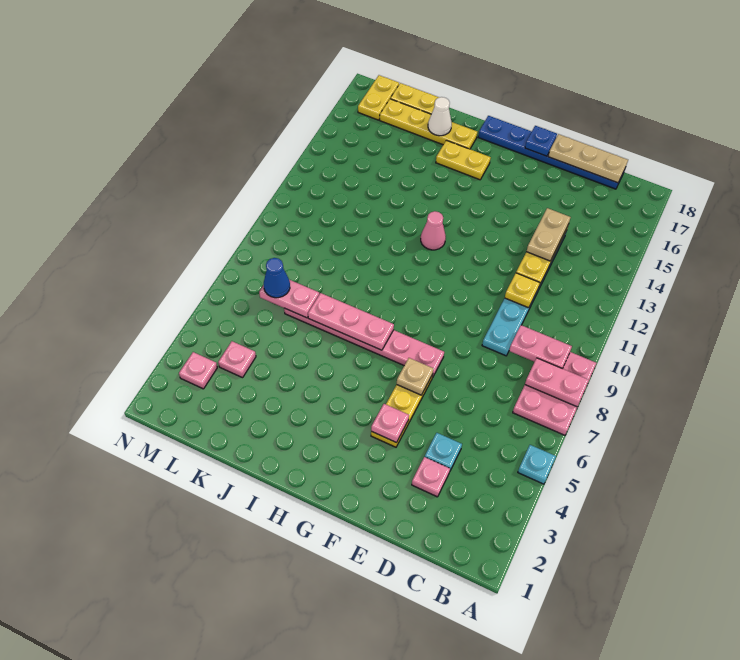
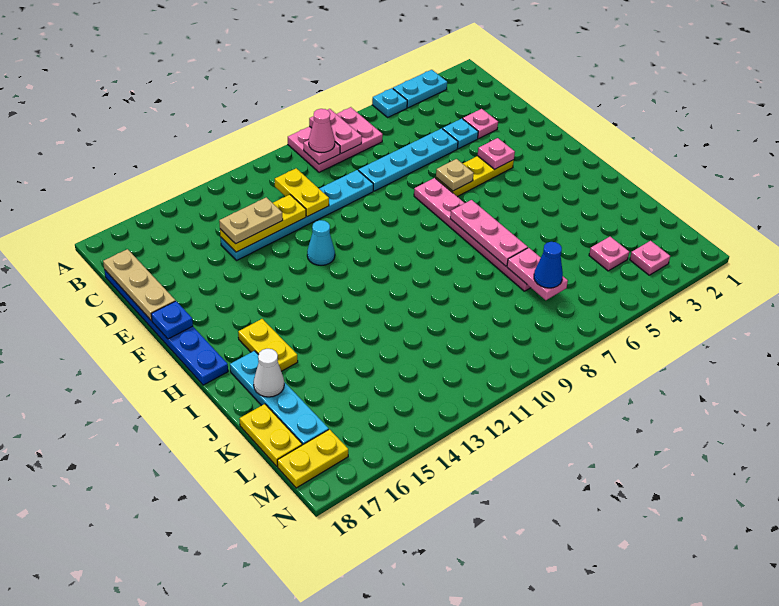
none -> cyan plate A3:A4 level 1
pink plate B9:C9 level 2 -> pink plate B9 level 2
none -> cyan plate D5:D8 level 1
yellow plate D11 level 2 -> yellow plate C11:D11 level 2
none -> cyan cone F12 level 1
pink cone H12 level 1 -> pink cone B9 level 3
yellow plate I17:L17 level 1 -> cyan plate I17:L17 level 1

